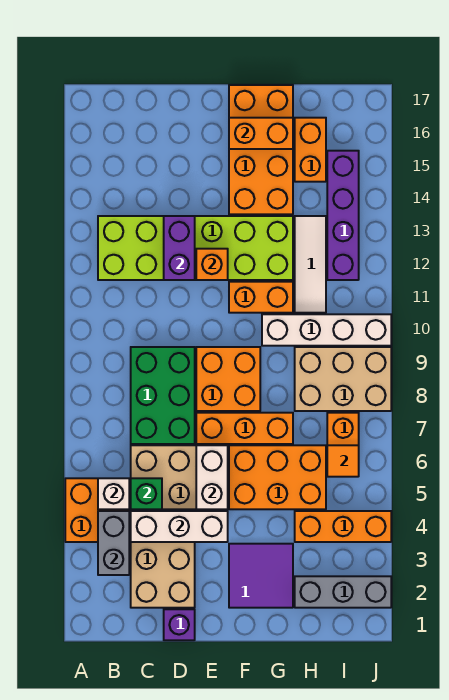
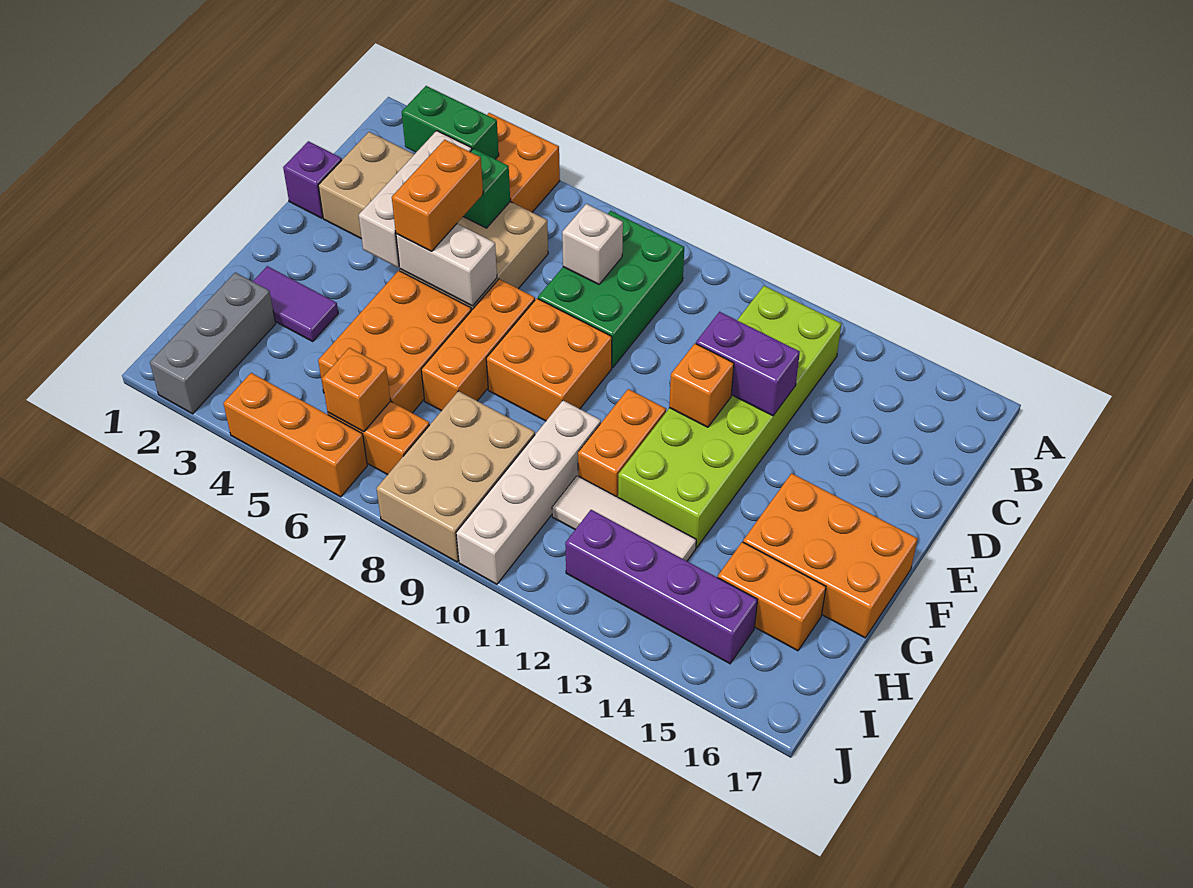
grey brick B3:B4 level 2 -> green brick B3:B4 level 2
white brick B5 level 2 -> white brick C8 level 2
green brick C7:D9 level 1 -> green brick B8:D9 level 1
purple tile F2:G3 level 1 -> purple tile G2:G3 level 1
orange brick F14:G17 level 1 -> orange brick F15:G17 level 1
orange brick F16:G16 level 2 -> orange brick D5:E5 level 3
orange brick H4:J4 level 1 -> orange brick J4:J6 level 1
orange tile I6 level 2 -> orange brick I6 level 2

